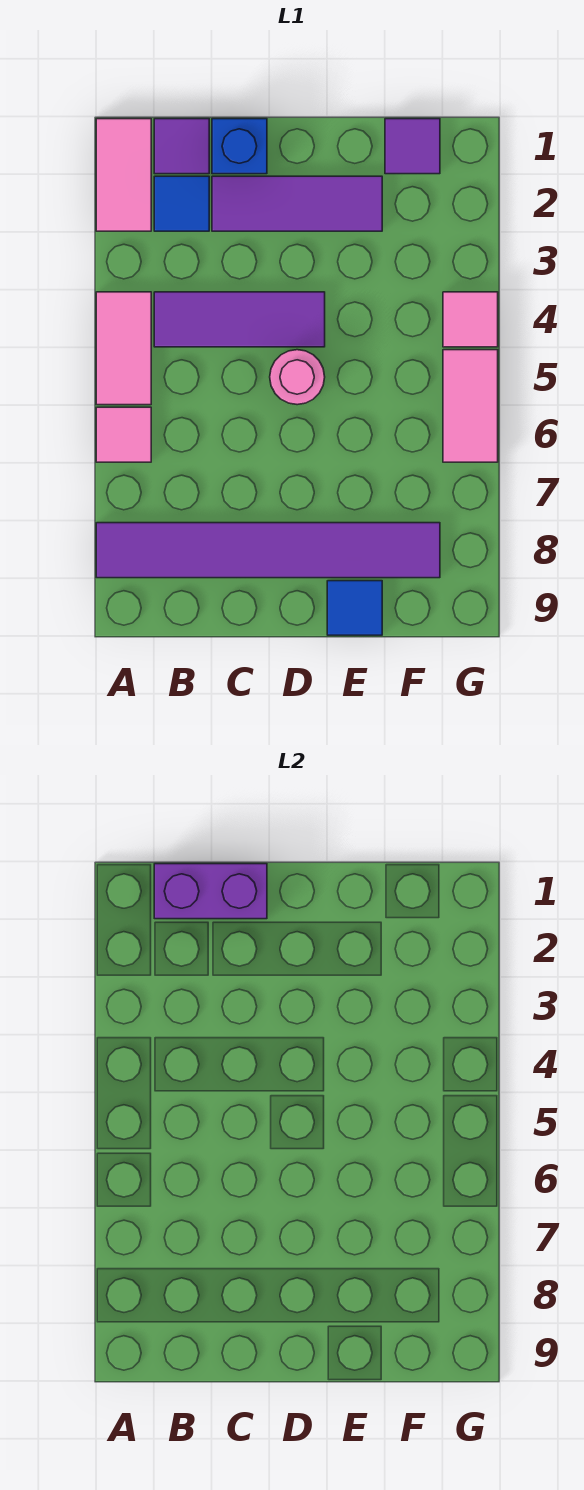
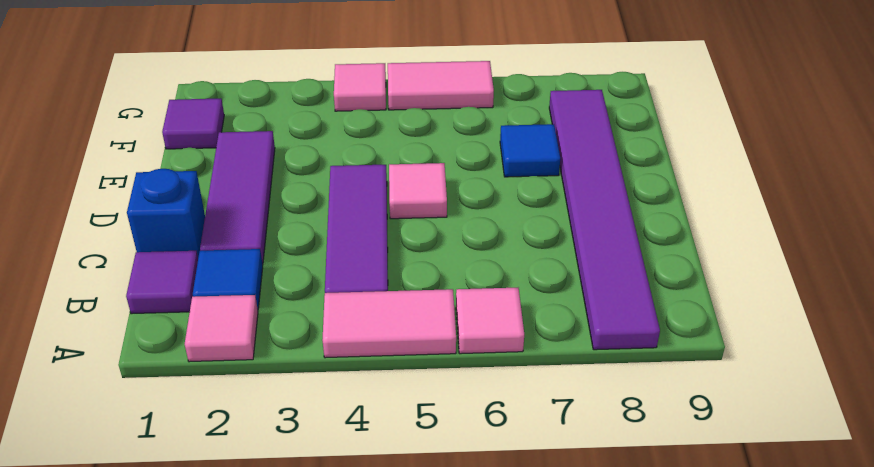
pink tile A1:A2 level 1 -> pink tile A2 level 1
purple brick B1:C1 level 2 -> none
pink round brick D5 level 1 -> pink tile D5 level 1
blue tile E9 level 1 -> blue tile E7 level 1

